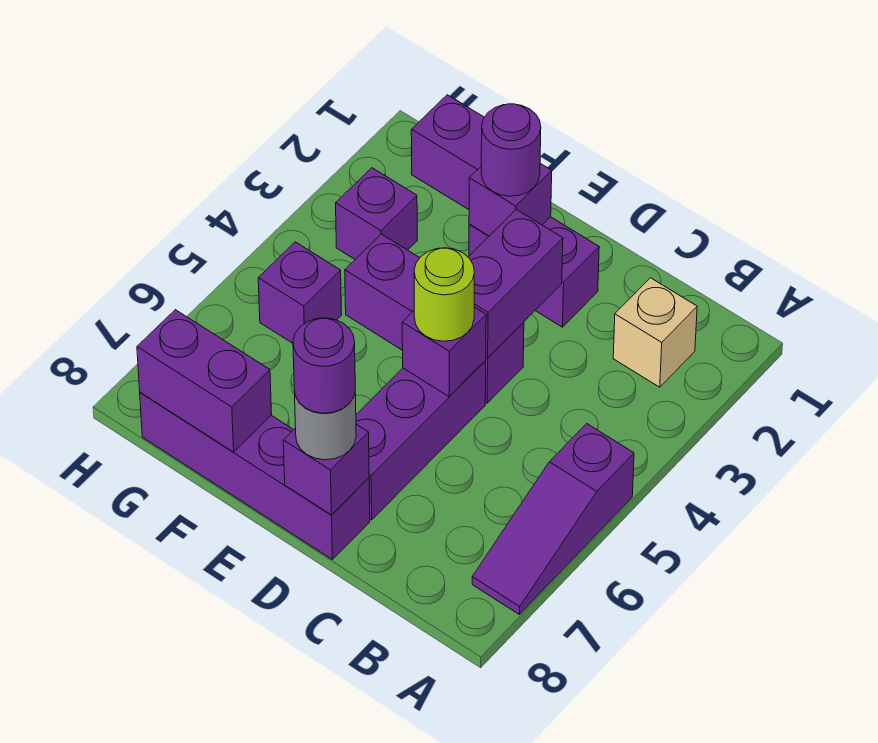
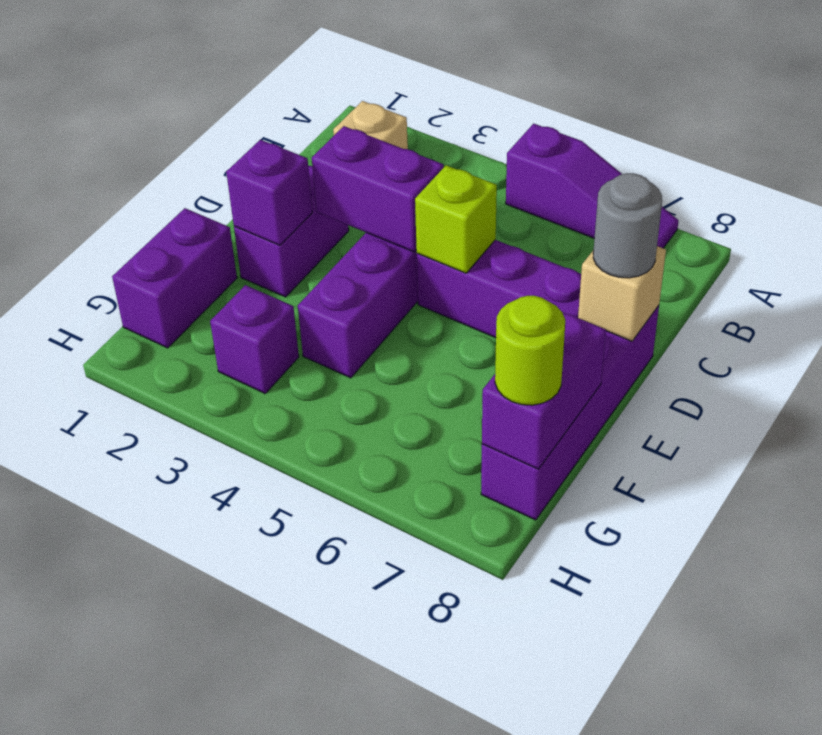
purple brick D5 level 2 -> lime brick D5 level 2
lime round brick D5 level 3 -> lime round brick G8 level 3
purple brick D8 level 2 -> tan brick D8 level 2
purple round brick D8 level 4 -> none
purple round brick E2 level 3 -> none
purple brick G5 level 1 -> none

